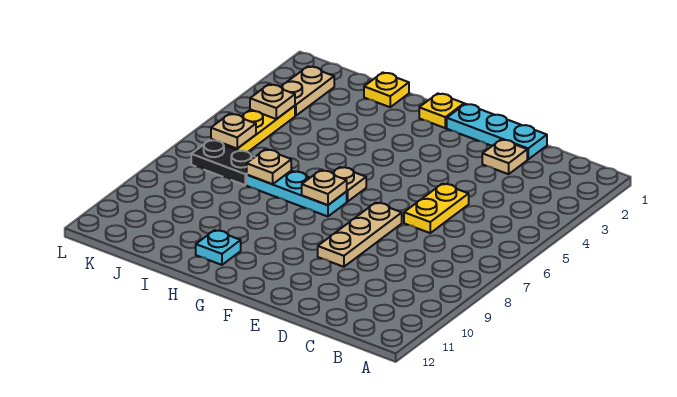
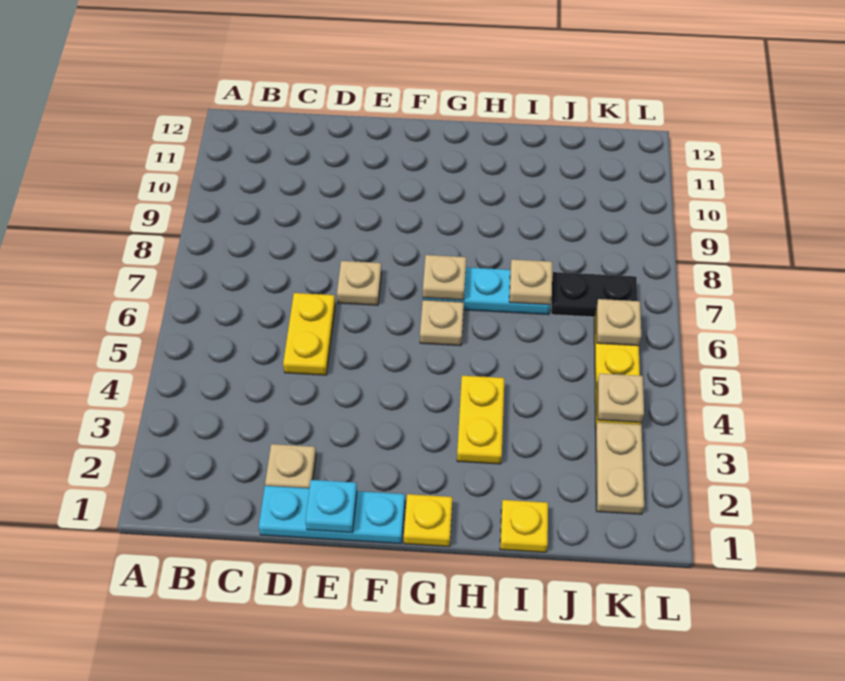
tan plate E7:E9 level 1 -> tan plate E7 level 1
none -> yellow plate H3:H4 level 1
cyan plate H11 level 1 -> cyan plate E1 level 2

